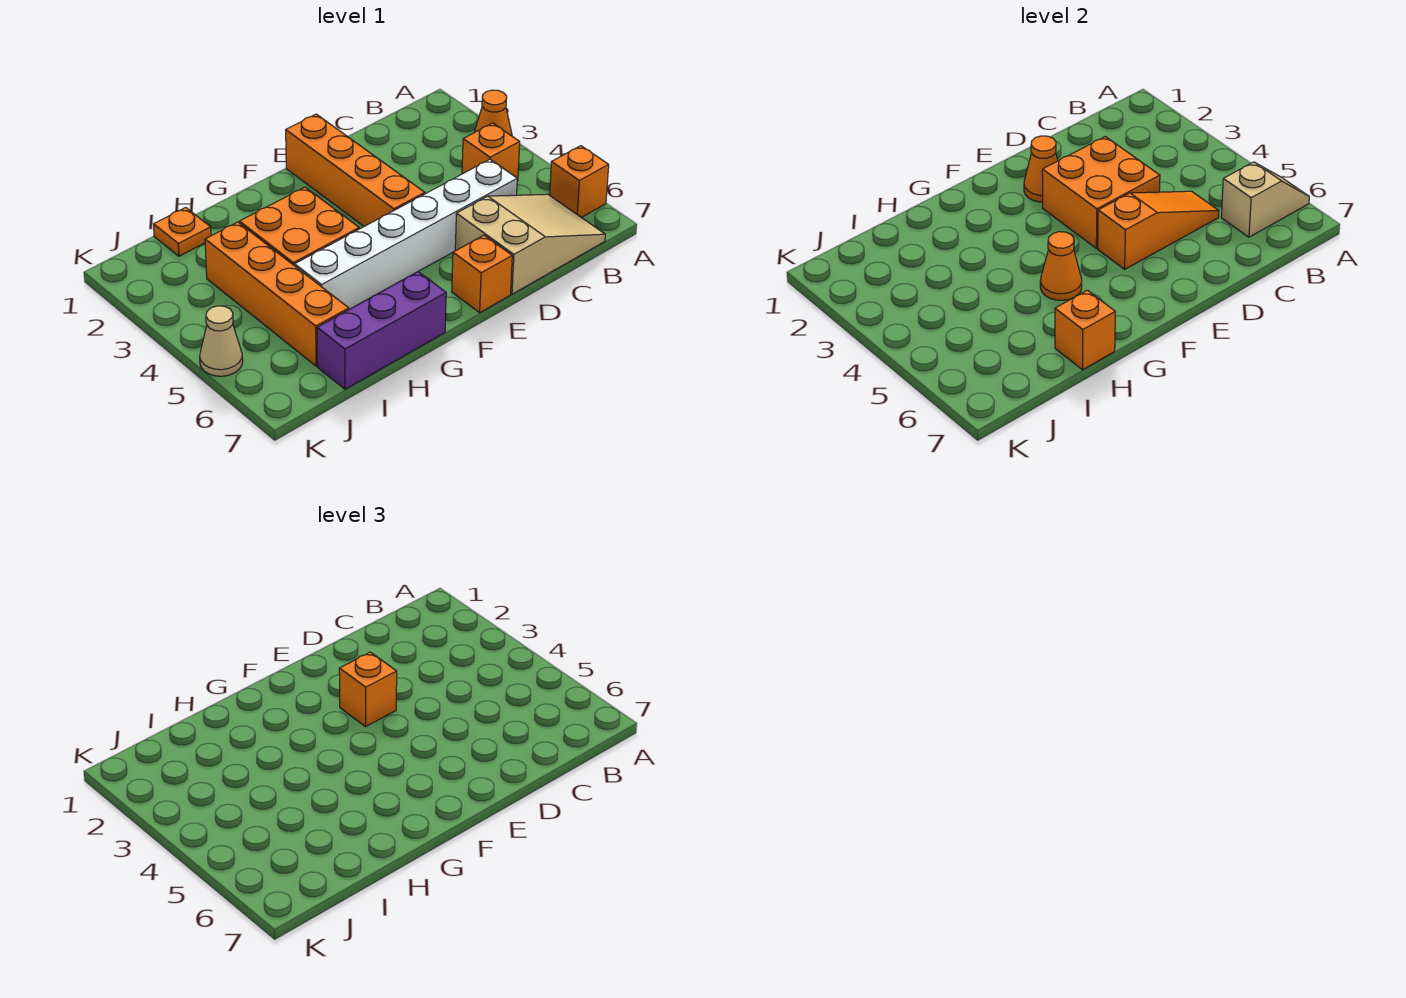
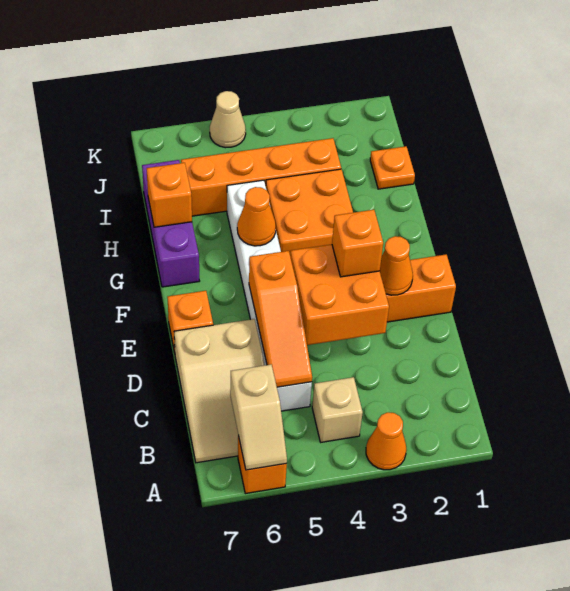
orange brick B4 level 1 -> tan brick B4 level 1

